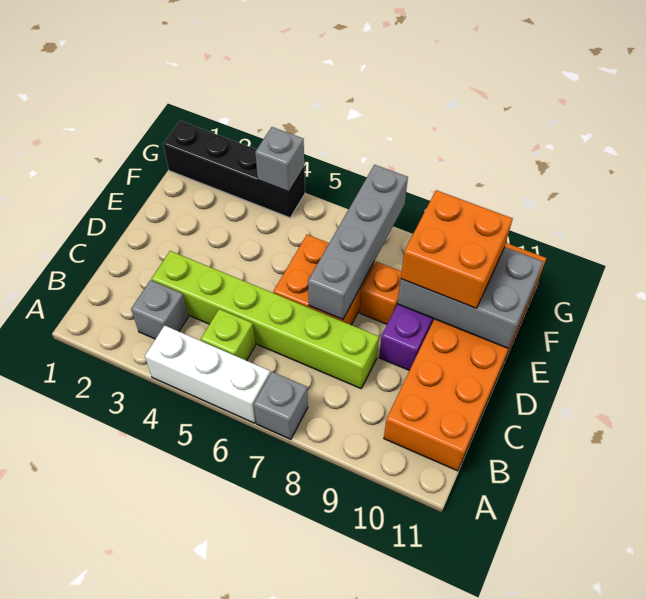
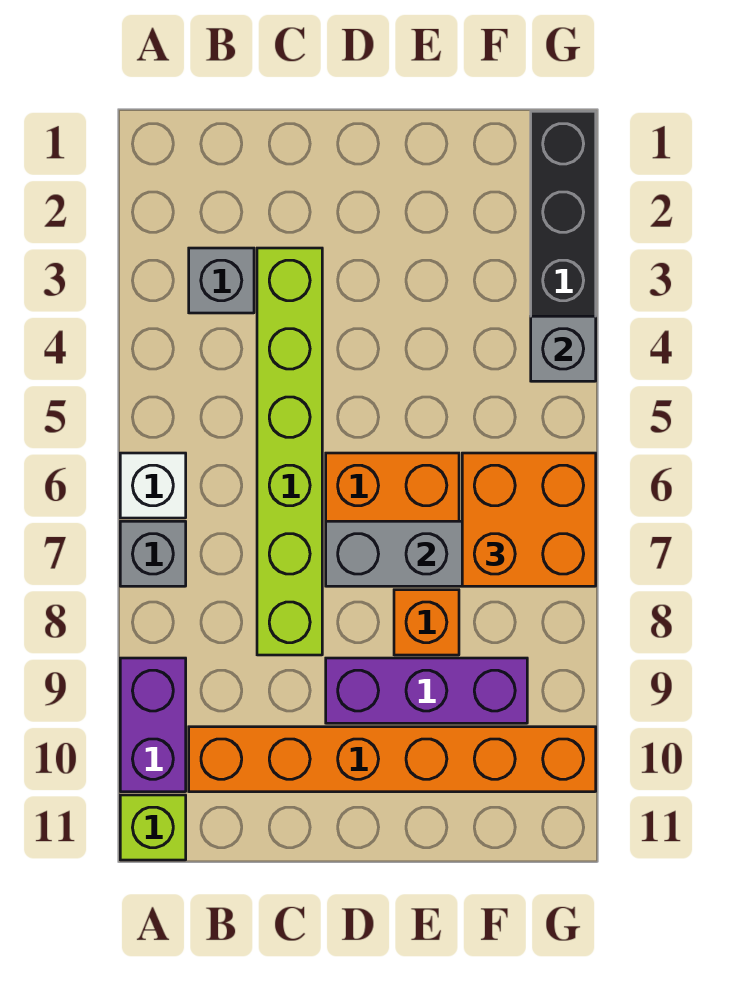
white brick A4:A6 level 1 -> white brick A6 level 1
none -> purple brick A9:A10 level 1
lime brick B5 level 1 -> lime brick A11 level 1
orange brick B10:G11 level 1 -> orange brick B10:G10 level 1
grey brick E9:F11 level 2 -> none
orange brick E9:F10 level 3 -> orange brick F6:G7 level 3

